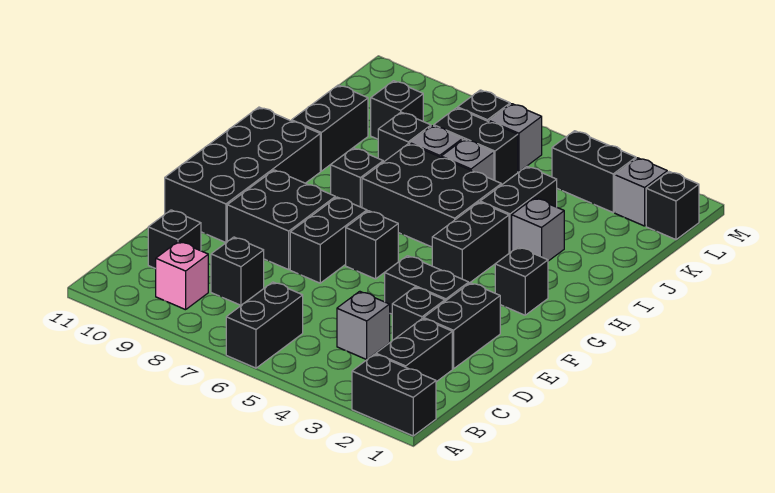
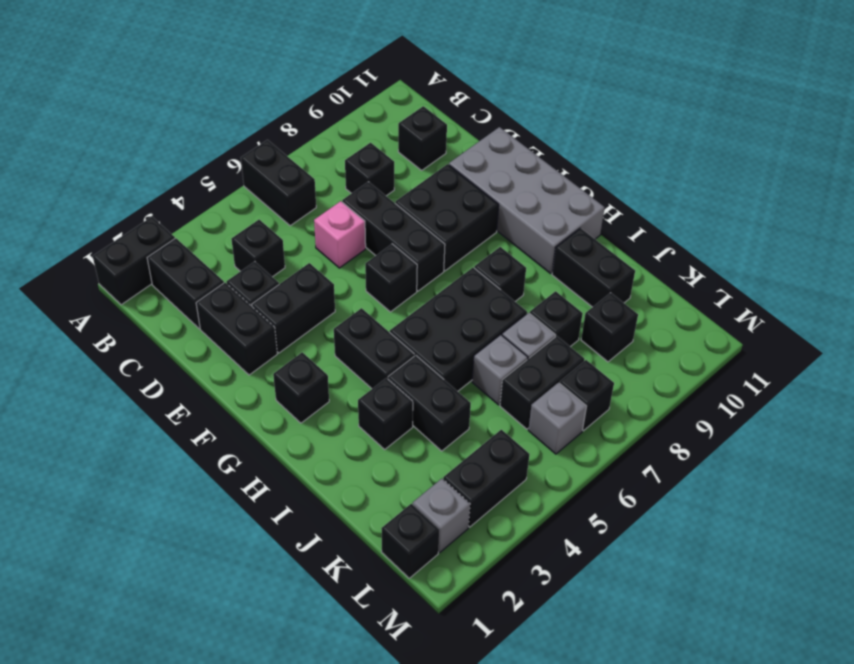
pink brick B9 level 1 -> pink brick D6 level 1
grey brick C4 level 1 -> black brick C4 level 1
black brick E7:F7 level 1 -> black brick D7:F7 level 1
black brick E10:H11 level 1 -> grey brick E10:H11 level 1
grey brick I3 level 1 -> black brick I3 level 1

